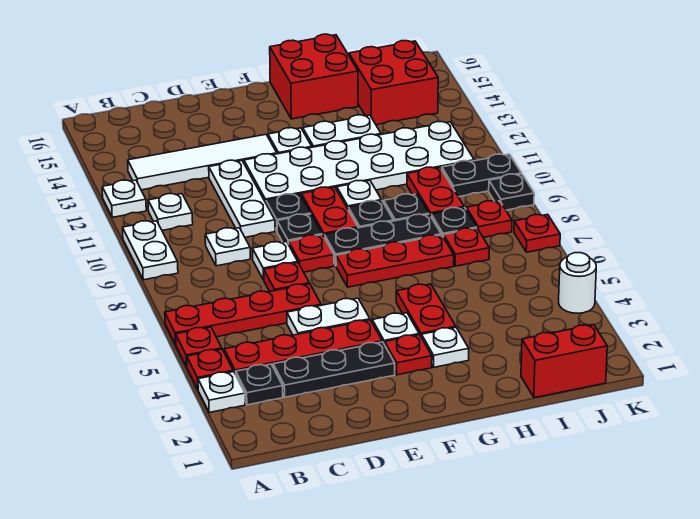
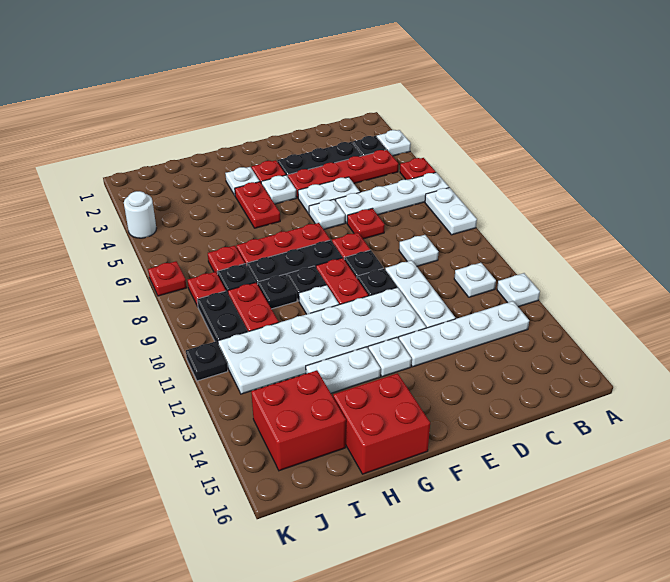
red plate A4 level 1 -> none
red plate A6:D6 level 1 -> white plate A6:D6 level 1
white plate A9:A10 level 1 -> white plate A7:A8 level 1
white tile B13:E13 level 1 -> white plate B13:E13 level 1
white plate D8 level 1 -> white plate E6 level 1
red brick I1:J1 level 1 -> none
black plate J10:K10 level 1 -> black plate J9:J10 level 1
black plate K9 level 1 -> black plate K11 level 1

